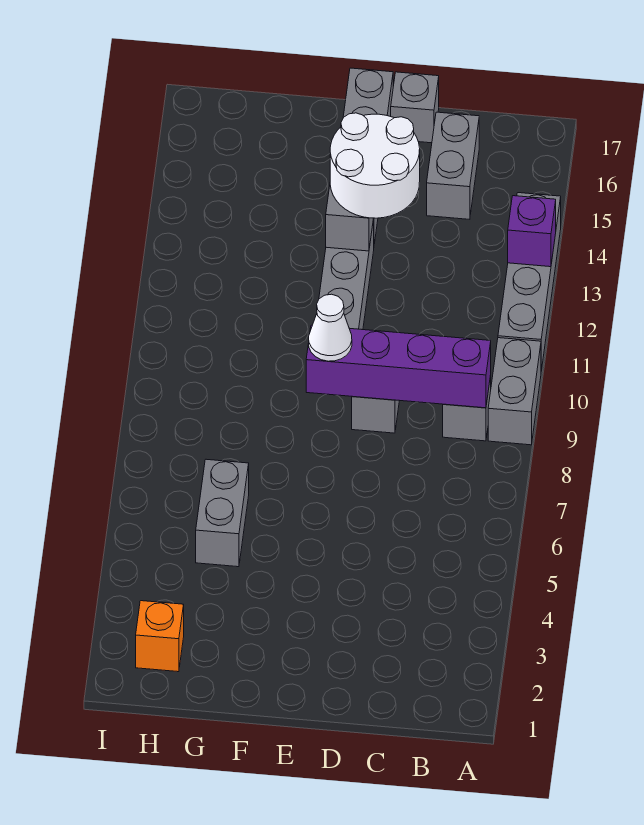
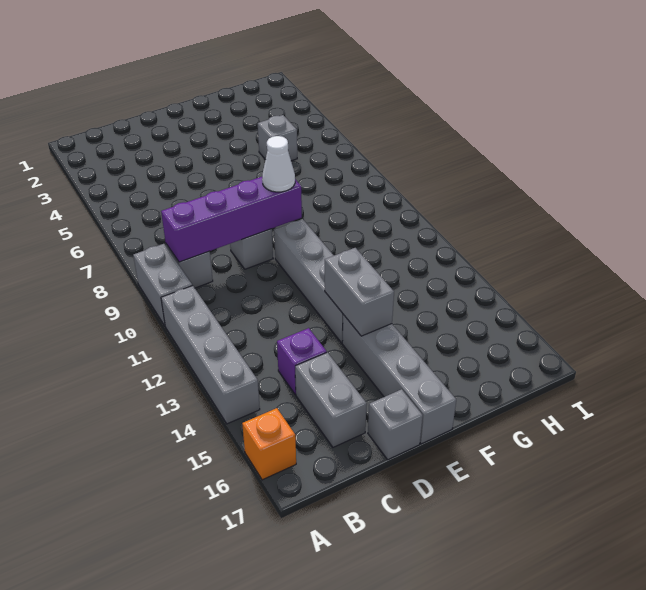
purple brick A13 level 2 -> purple brick C14 level 1
white round brick D13:E14 level 3 -> none
grey brick G5:G6 level 1 -> grey brick G5 level 1
orange brick H2 level 1 -> orange brick A16 level 1

